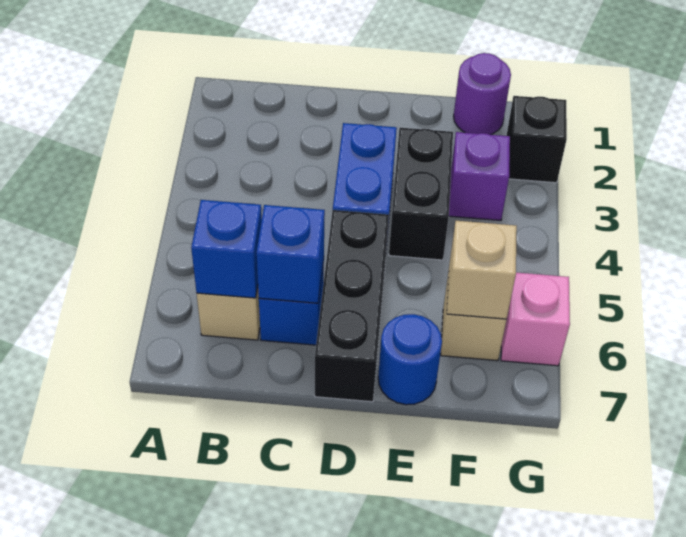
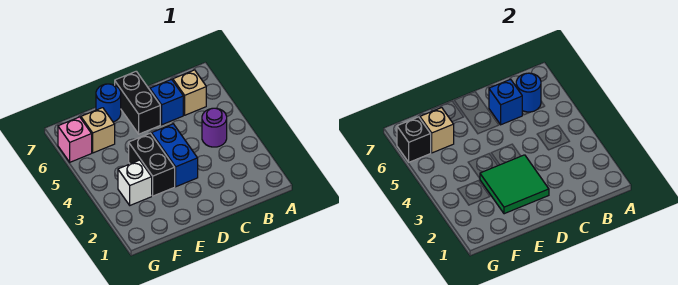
blue brick B6 level 2 -> blue round brick B6 level 2
none -> green tile D2:E3 level 2
black brick D5:D7 level 1 -> black brick D6:D7 level 1
purple round brick F1 level 1 -> purple round brick B4 level 1
purple brick F3 level 1 -> white brick F3 level 1
black brick G2 level 1 -> black brick G6 level 2

